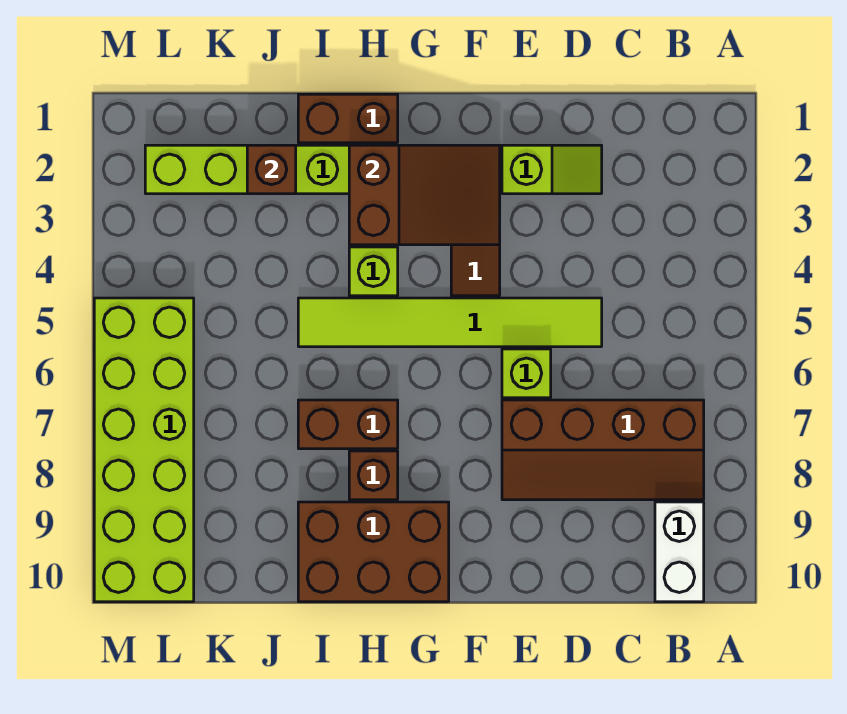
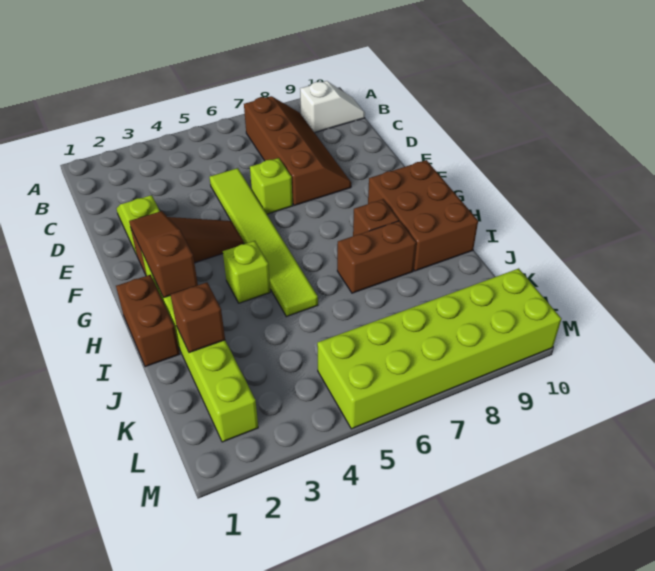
white brick B9:B10 level 1 -> white slope B9:B10 level 1 top 9
brown slope F2:H3 level 2 top H -> brown slope F2:H2 level 2 top H
brown brick H7:I7 level 1 -> brown brick I7:I8 level 1

